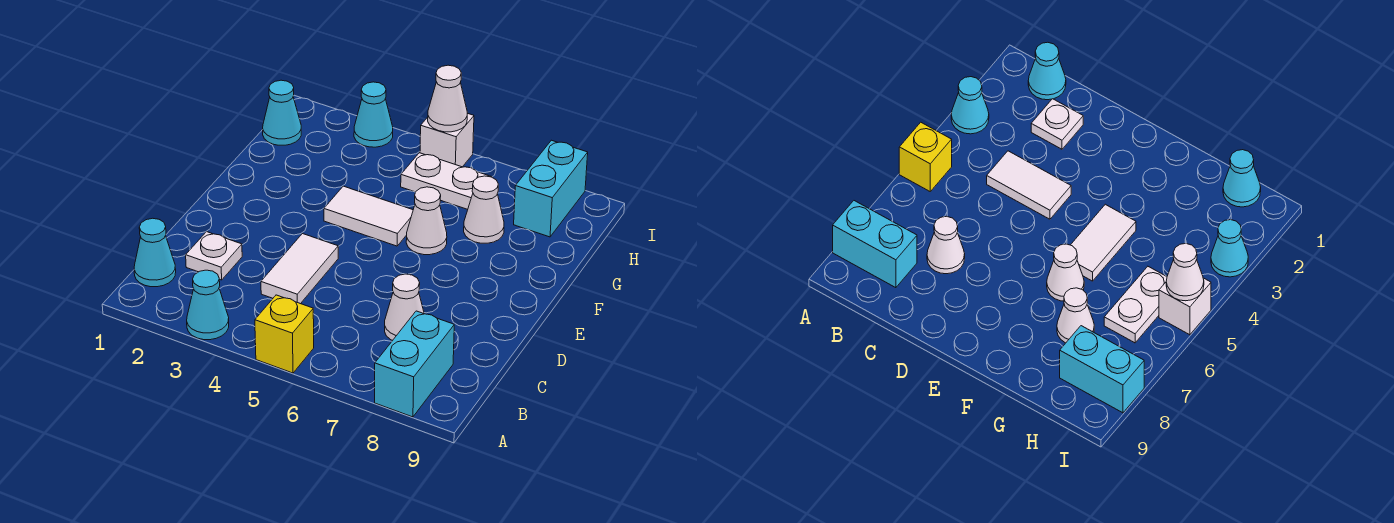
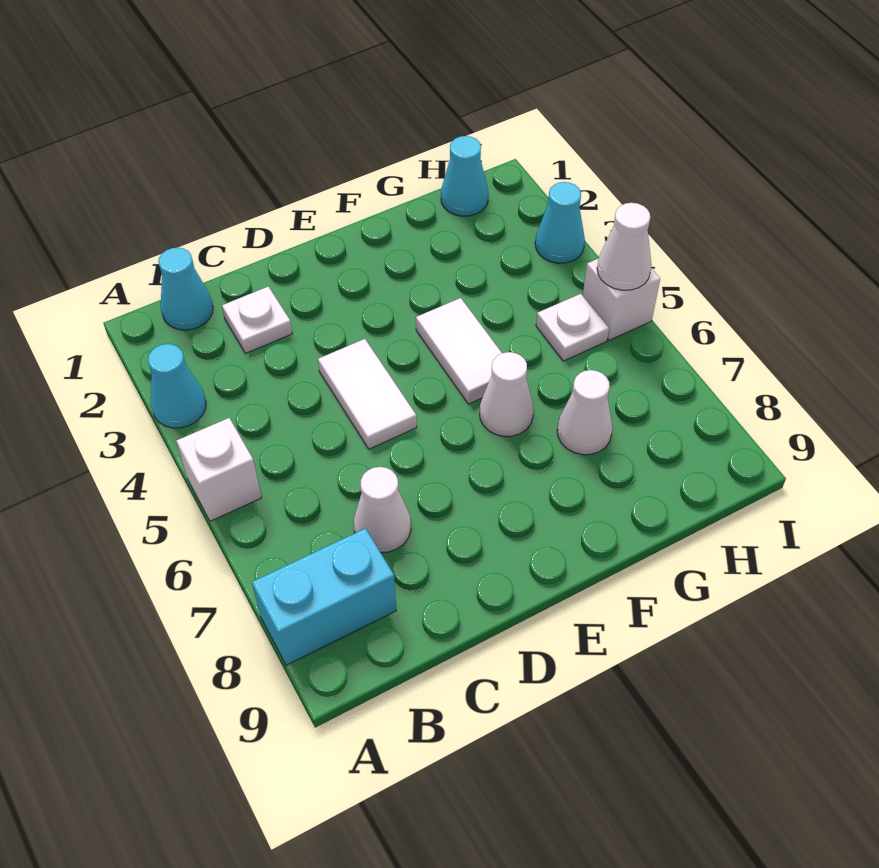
yellow brick A5 level 1 -> white brick A5 level 1
white tile C4:D4 level 1 -> white tile D4:D5 level 1
white plate H5:H6 level 1 -> white plate H5 level 1
cyan brick H8:I8 level 1 -> none

